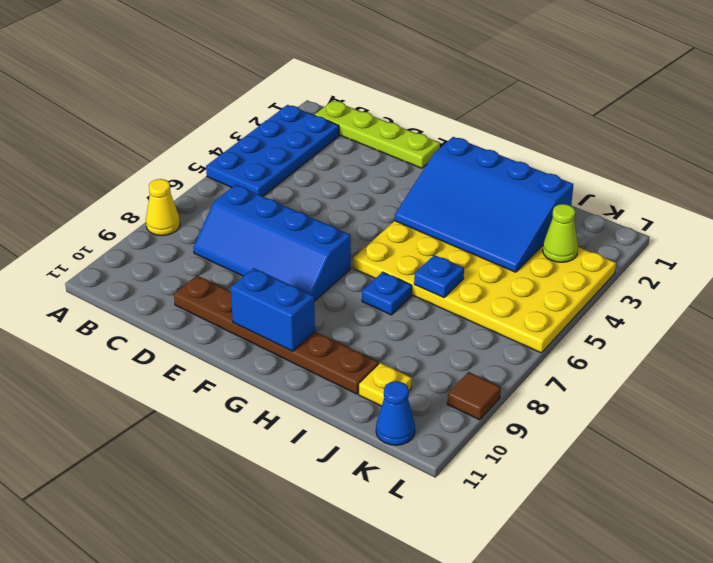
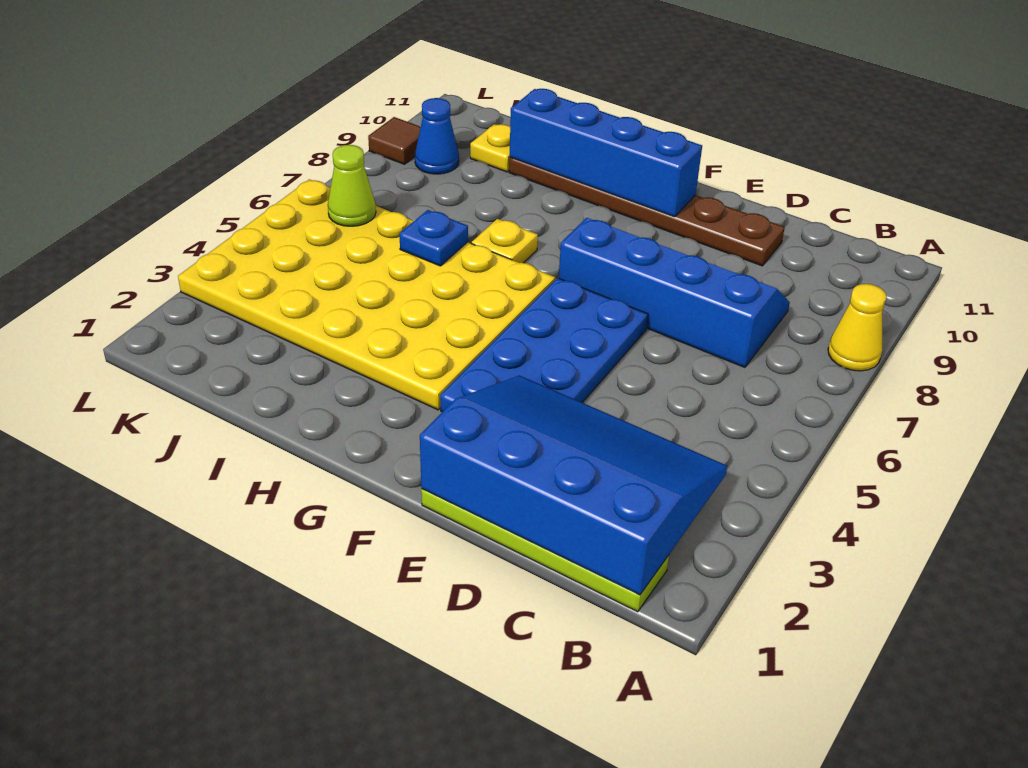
blue plate A2:B5 level 1 -> blue plate E3:F6 level 1
blue brick F10:G10 level 2 -> blue brick F10:I10 level 2
blue slope G2:J4 level 2 top 2 -> blue slope B1:E3 level 2 top 1
blue plate H7 level 1 -> yellow plate H7 level 1
lime cone K3 level 2 -> lime cone K6 level 2
blue cone K11 level 1 -> blue cone K9 level 1

